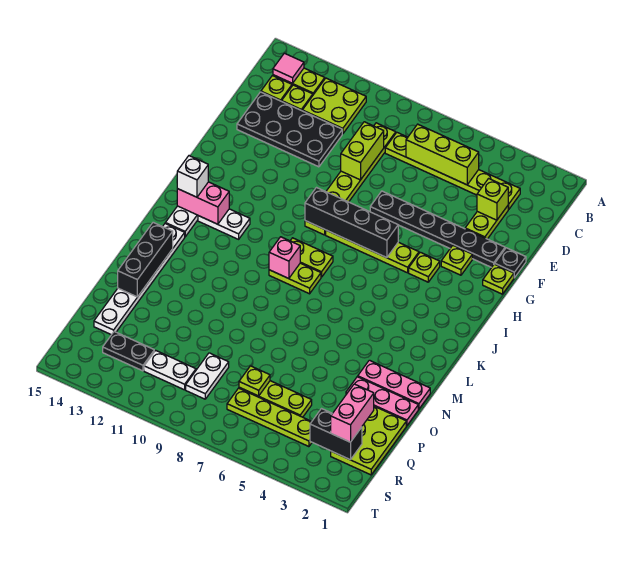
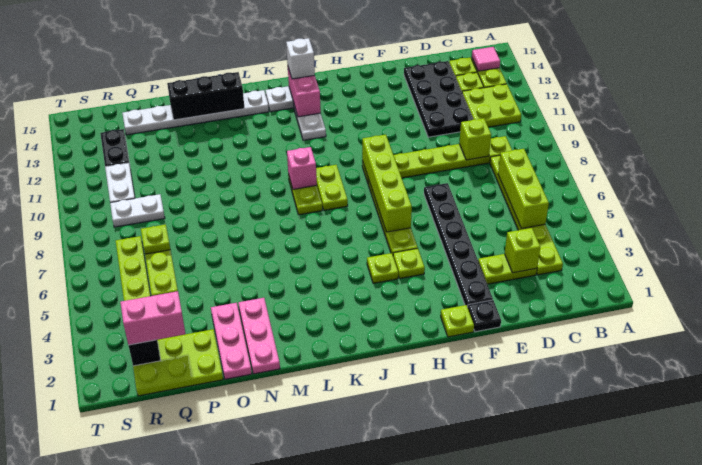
lime brick D9:E9 level 2 -> lime brick D9 level 2
lime plate G3 level 1 -> lime plate I4 level 1
black brick H6:H9 level 2 -> lime brick H6:H9 level 2

